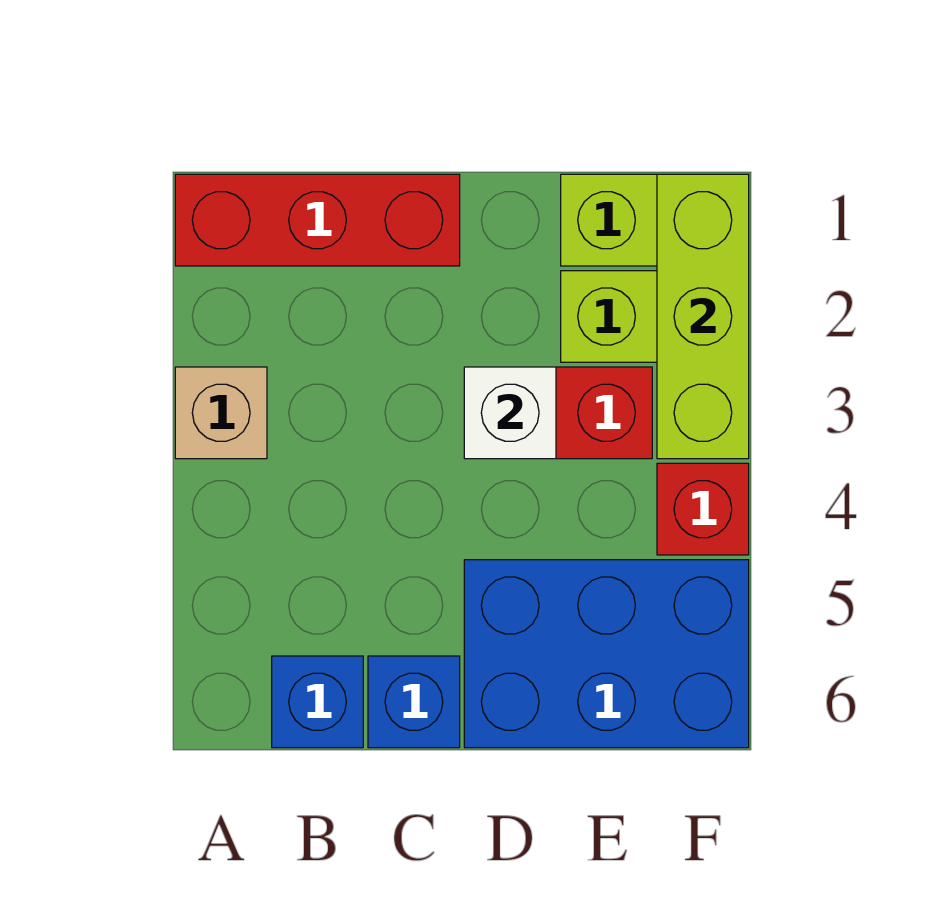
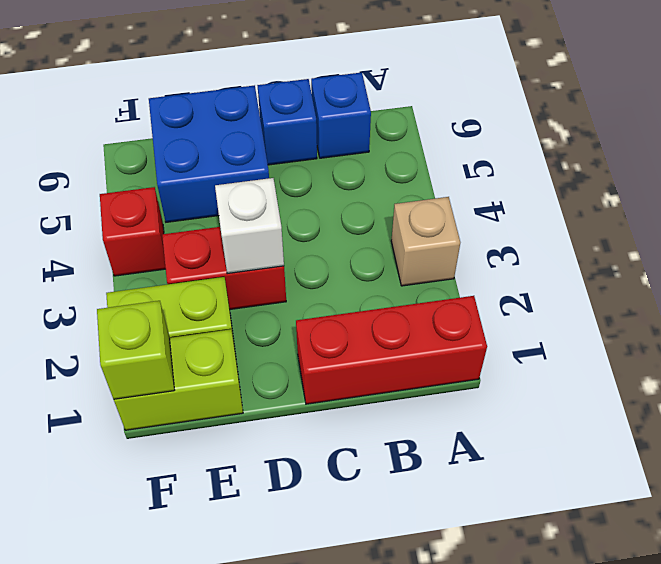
blue brick D5:F6 level 1 -> blue brick D5:E6 level 1
lime brick F1:F3 level 2 -> lime brick F1 level 2

